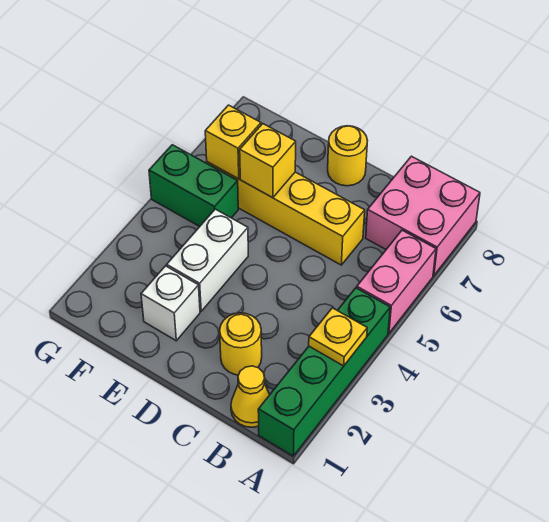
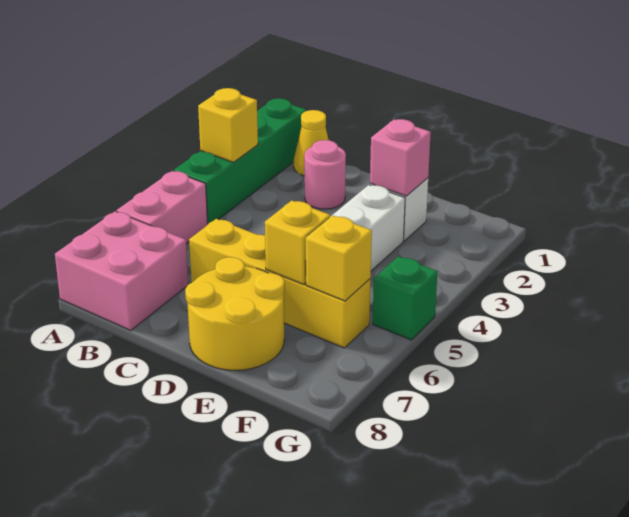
yellow plate A3 level 2 -> yellow brick A3 level 2
yellow round brick C2 level 1 -> pink round brick C2 level 1
yellow round brick D8 level 1 -> yellow round brick D7:E8 level 1
none -> pink brick E2 level 2
green brick F5:G5 level 1 -> green brick G5 level 1

